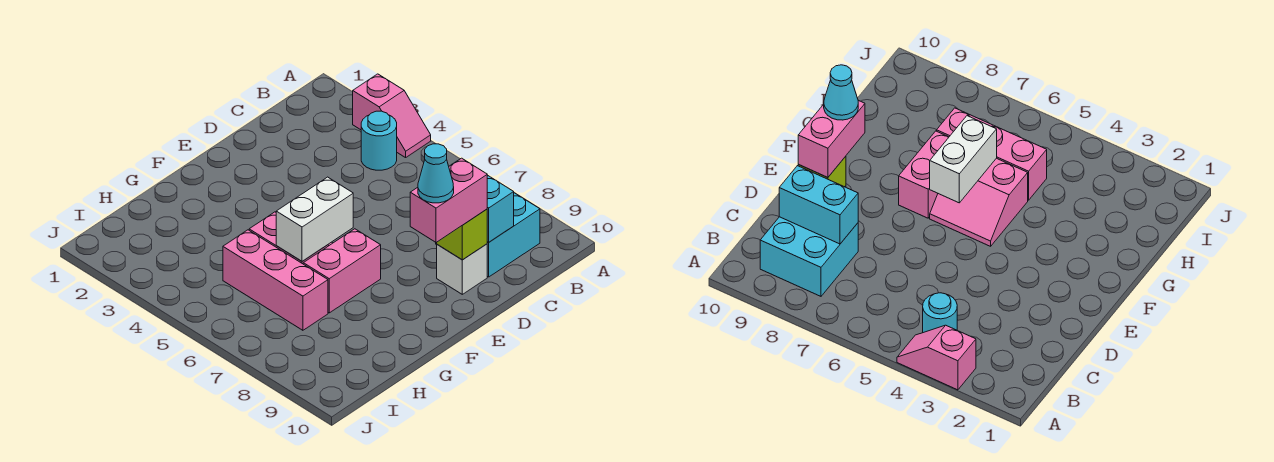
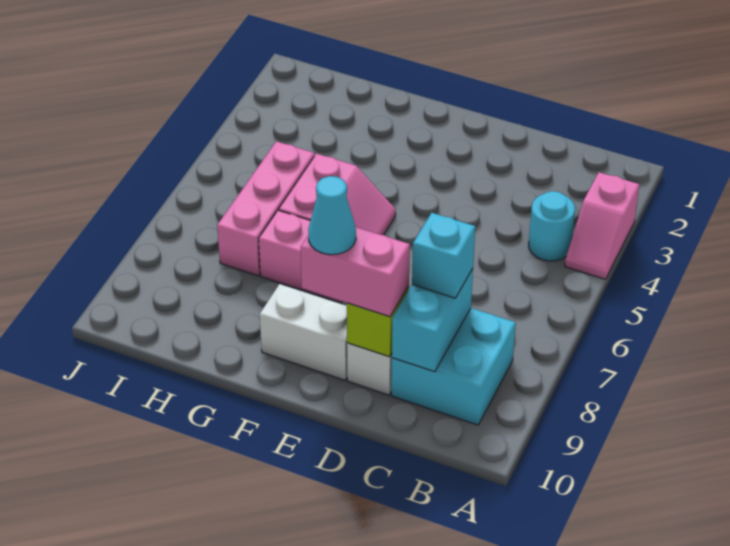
none -> cyan brick C8 level 3
white brick F6:G6 level 2 -> white brick E9:F9 level 1

